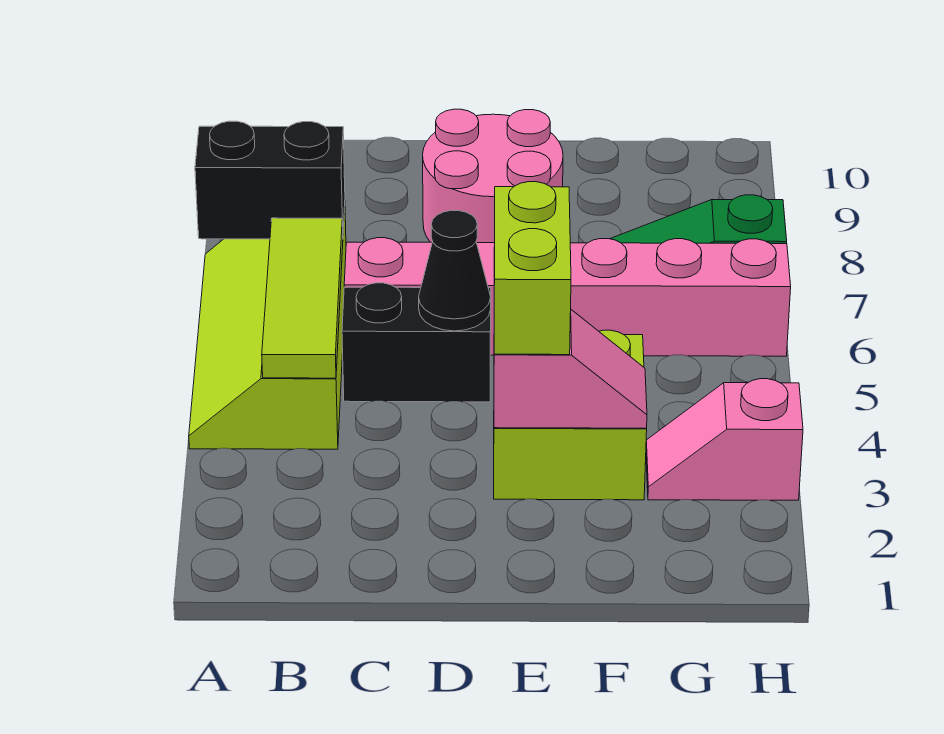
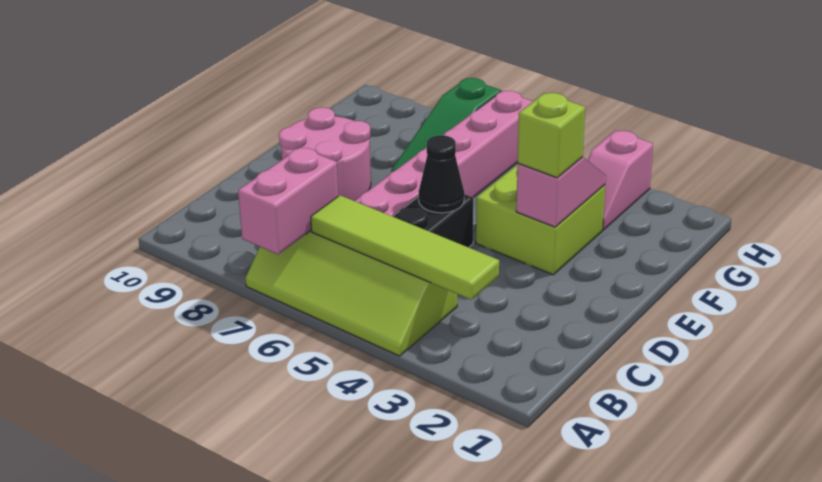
black brick A7:B7 level 2 -> pink brick A7:B7 level 2
lime tile B4:B6 level 2 -> lime tile B3:B6 level 2
lime brick E3:E4 level 3 -> lime brick E3 level 3

